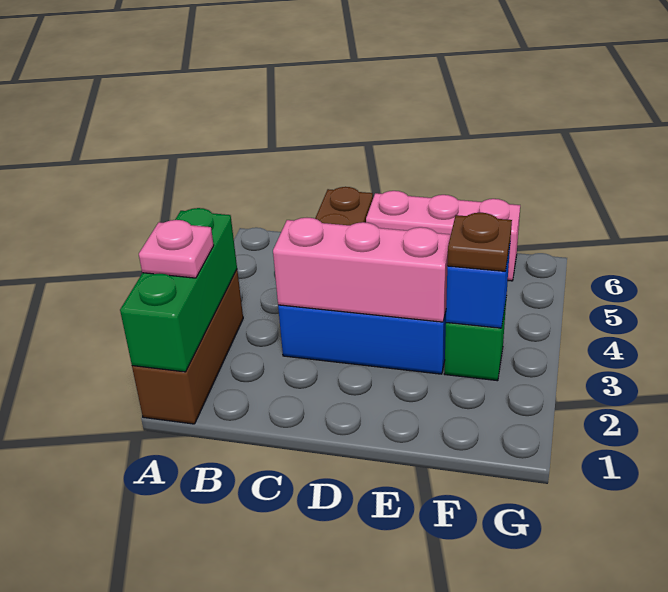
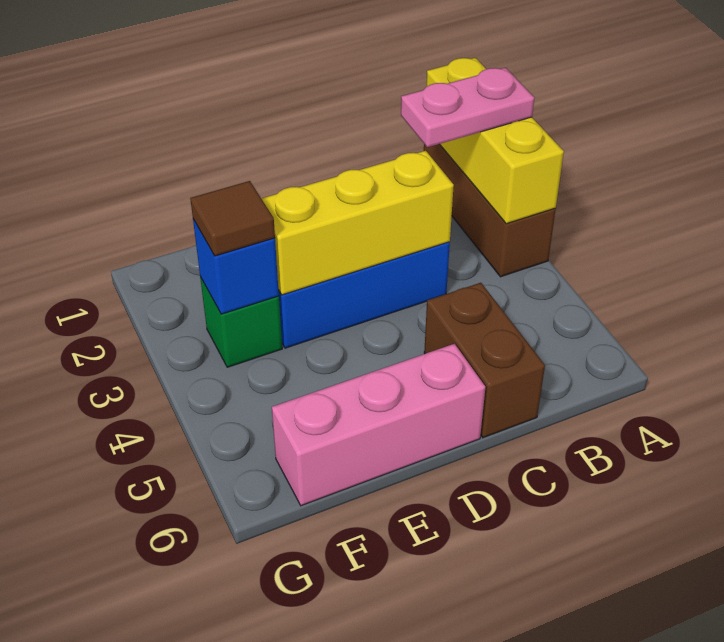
green brick A1:A3 level 2 -> yellow brick A1:A3 level 2
pink plate A2 level 3 -> pink plate A2:B2 level 3
pink brick C3:E3 level 2 -> yellow brick C3:E3 level 2
brown plate F3 level 3 -> brown tile F3 level 3

